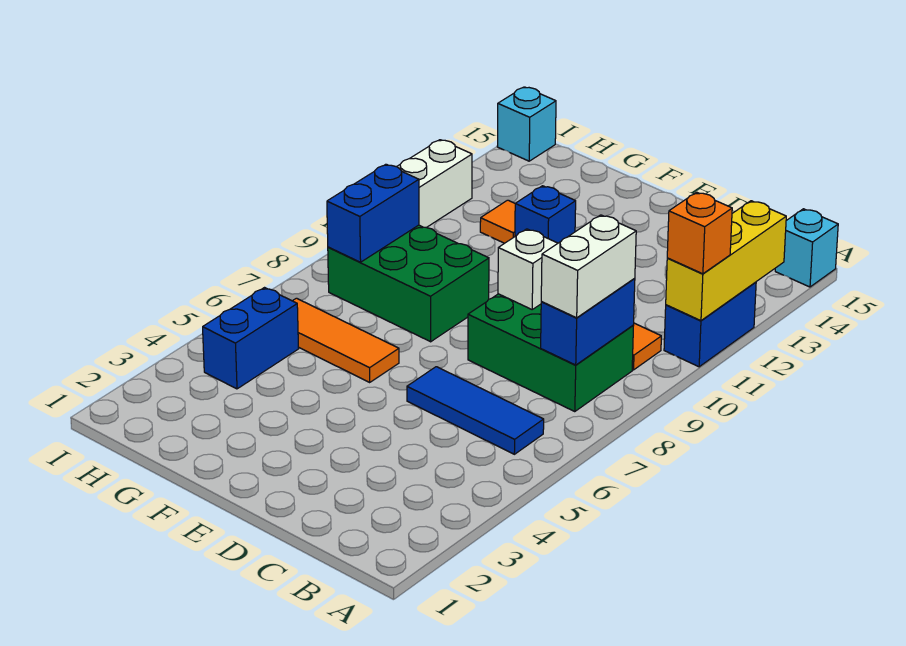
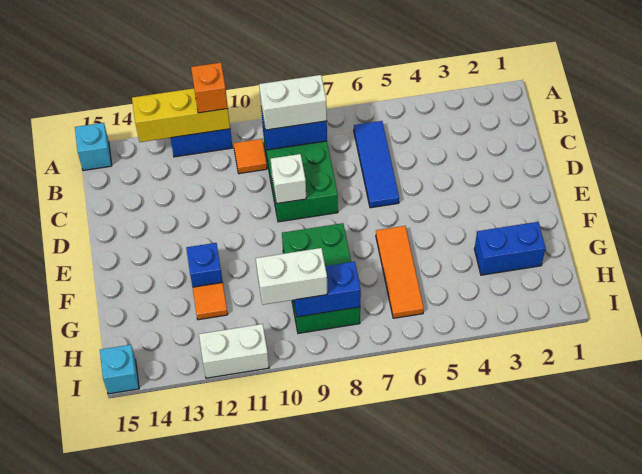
blue brick H4:H5 level 1 -> blue brick G2:G3 level 1
none -> white brick H9:H10 level 3

